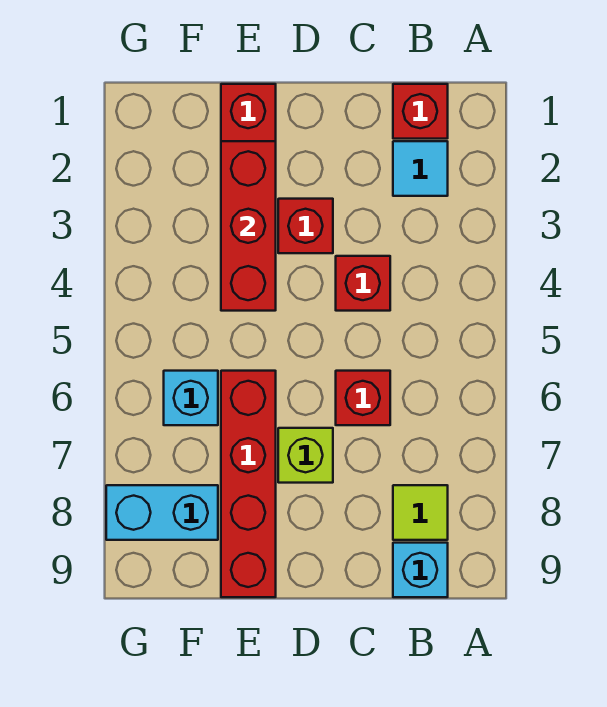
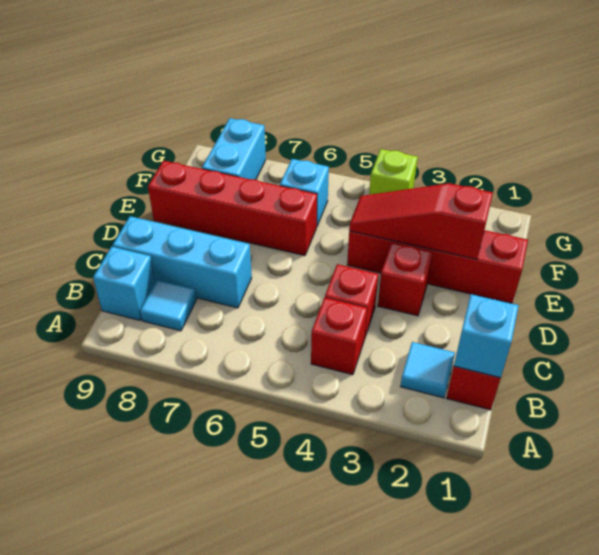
none -> cyan brick B1 level 2
lime tile B8 level 1 -> cyan tile B8 level 1
red brick C6 level 1 -> red brick B4 level 1
none -> cyan brick C7:C9 level 1
lime brick D7 level 1 -> lime brick G4 level 1
red brick E2:E4 level 2 -> red slope E2:E4 level 2 top 2

